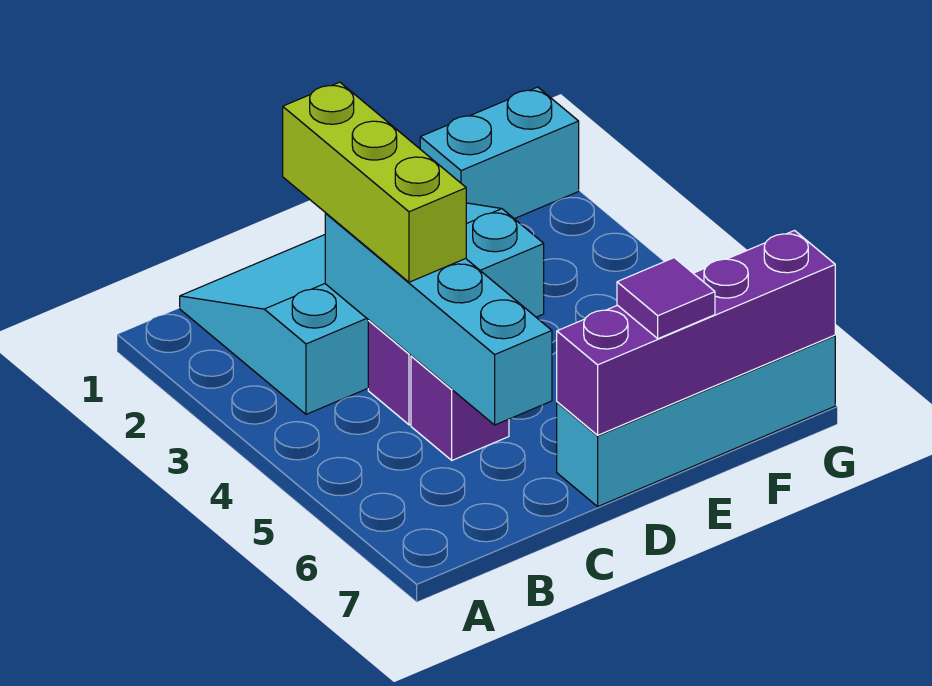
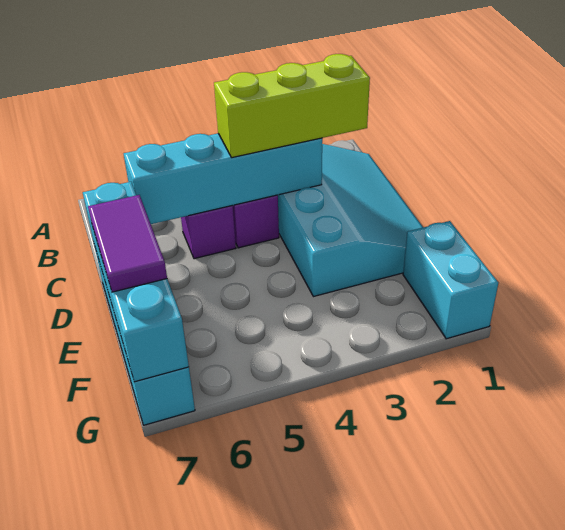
purple brick D7:G7 level 2 -> cyan brick D7:G7 level 2
purple tile E7 level 3 -> purple tile E7:F7 level 3

